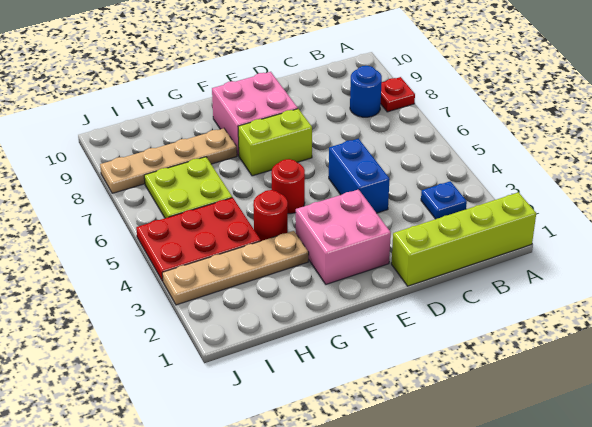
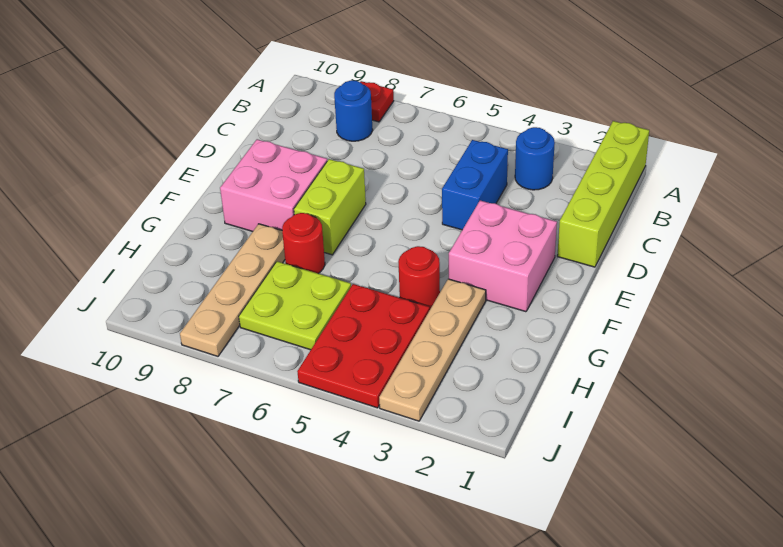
blue plate B3 level 1 -> blue round brick B3 level 1
blue brick D4:D5 level 1 -> blue brick C4:D4 level 1
red round brick F5 level 1 -> red round brick G7 level 1

